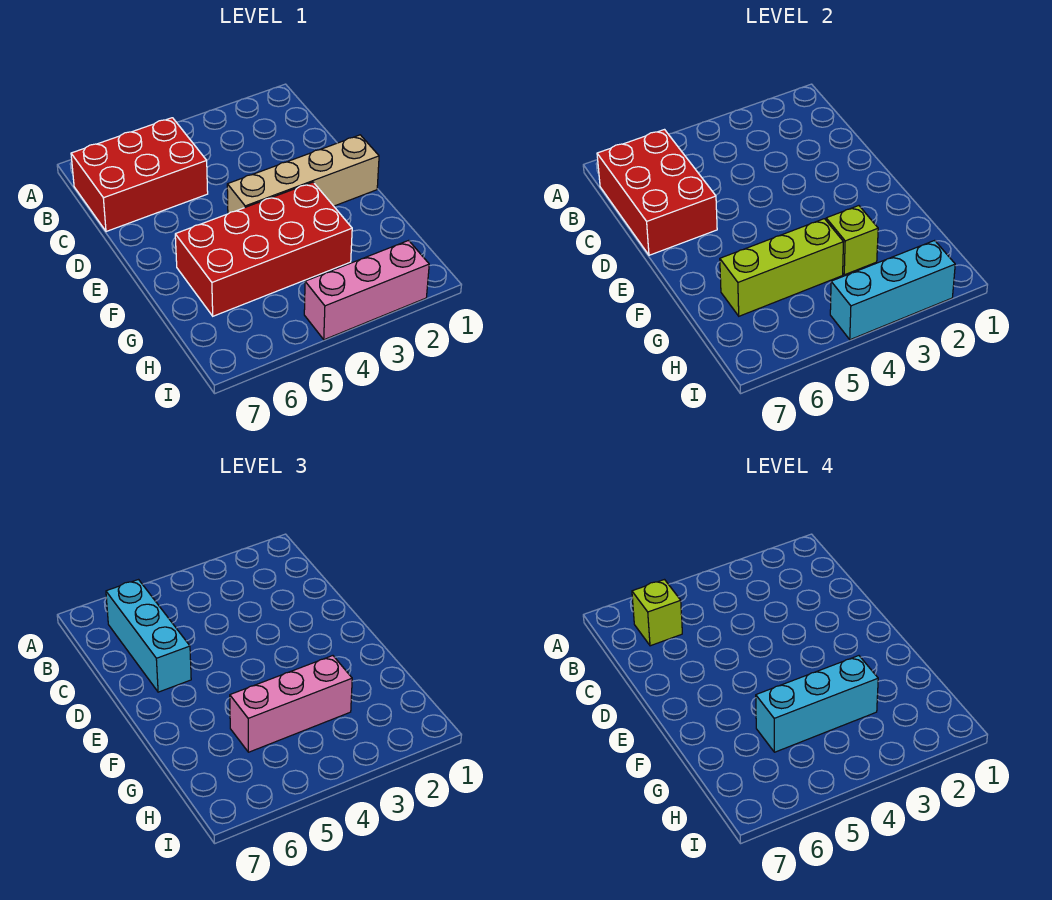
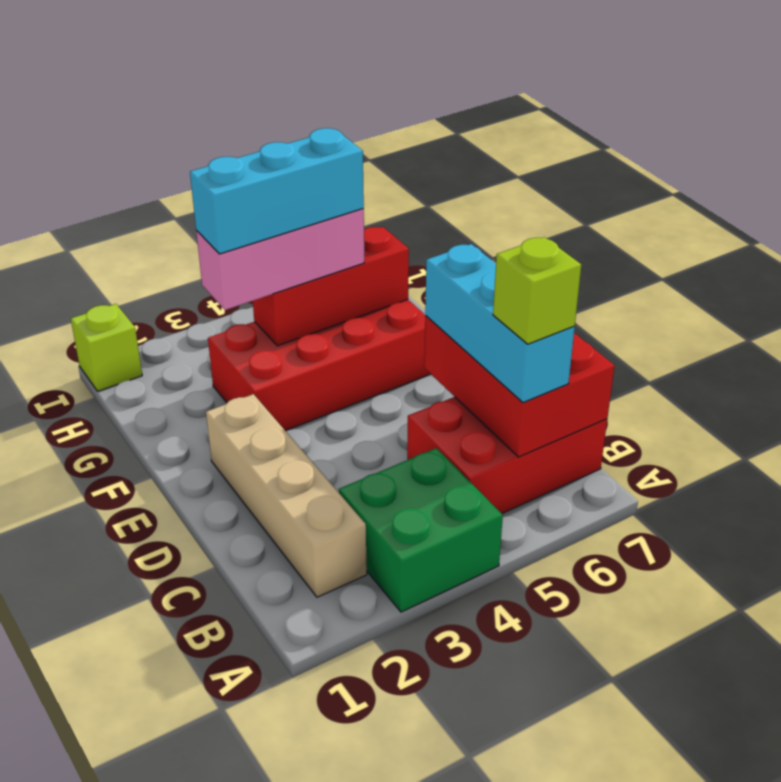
none -> green brick A3:B4 level 1
tan brick E1:E4 level 1 -> tan brick B2:E2 level 1
lime brick G3 level 2 -> lime brick I1 level 1
lime brick G4:G6 level 2 -> red brick G4:G6 level 2
pink brick I2:I4 level 1 -> none
cyan brick I2:I4 level 2 -> none

